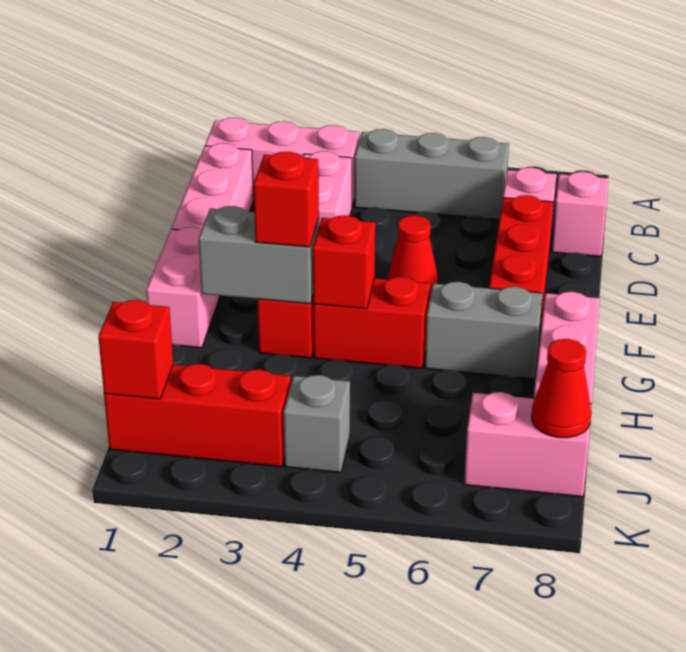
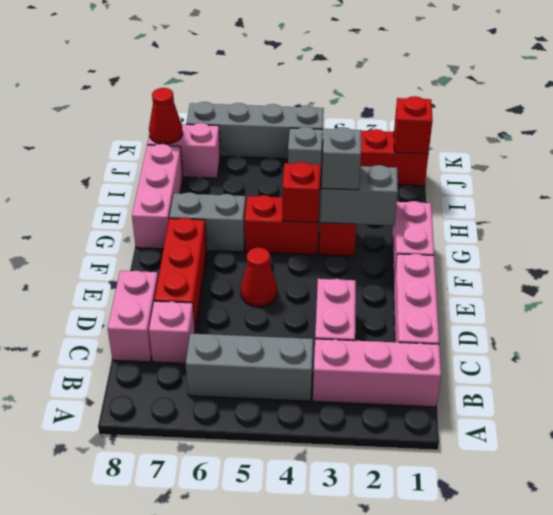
pink brick C8 level 1 -> pink brick C8:D8 level 1
red brick G3 level 3 -> grey brick G3 level 3
none -> grey brick K4:K7 level 1

